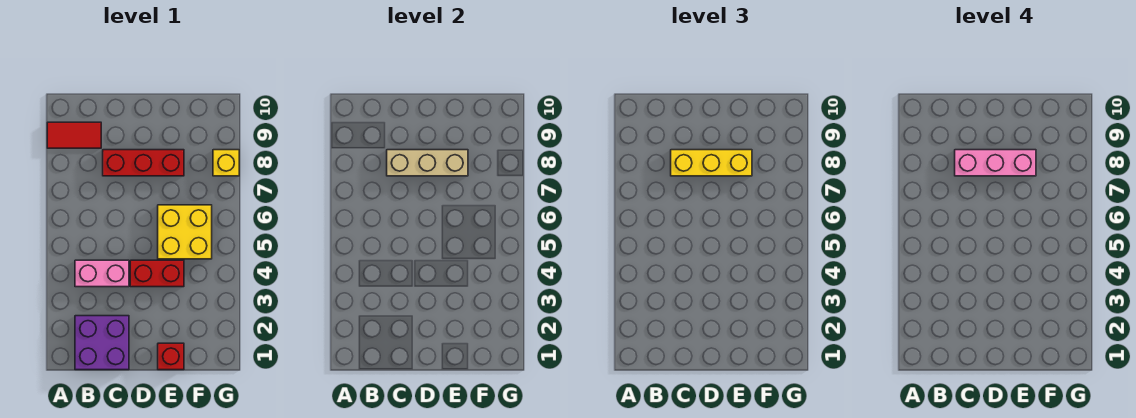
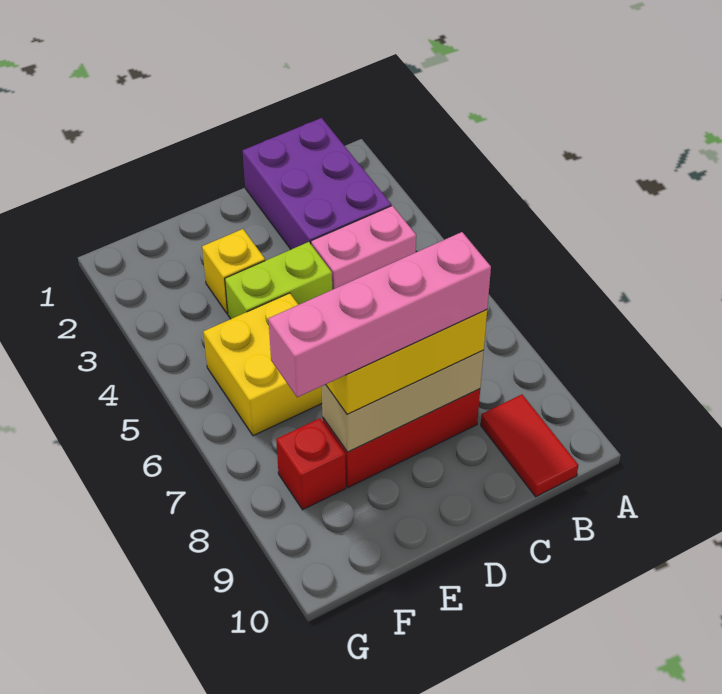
red tile A9:B9 level 1 -> red tile B9:B10 level 1
purple brick B1:C2 level 1 -> purple brick B1:C3 level 1
pink brick C8:E8 level 4 -> pink brick C8:F8 level 4
red brick D4:E4 level 1 -> lime brick D4:E4 level 1
red brick E1 level 1 -> red brick F8 level 1
yellow brick G8 level 1 -> yellow brick E3 level 1

